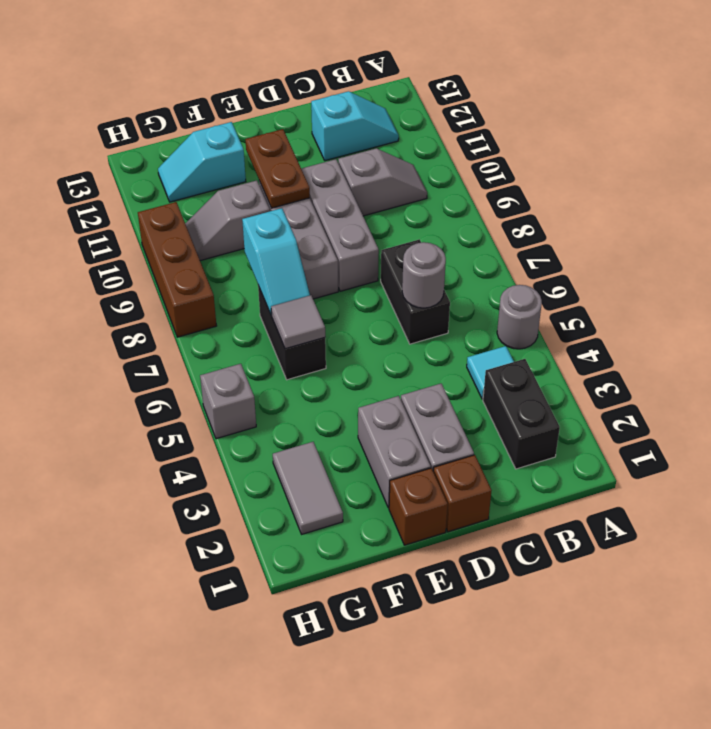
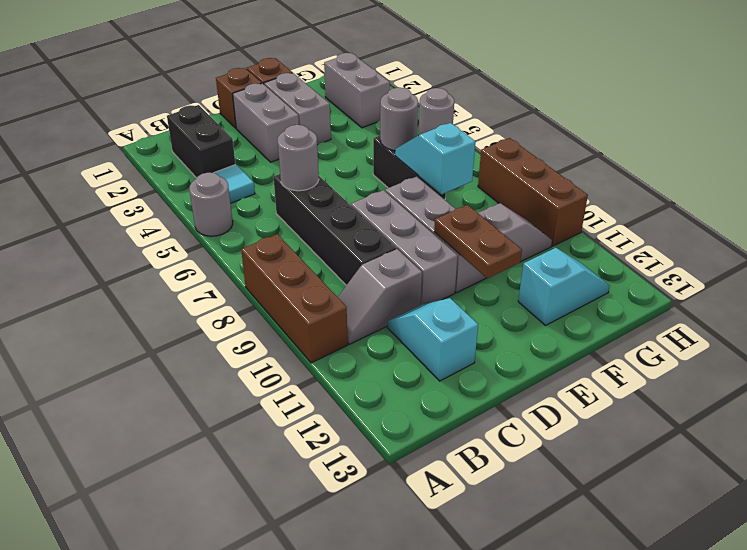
none -> brown brick A8:A10 level 1
cyan slope B12:C12 level 1 top C -> cyan slope C11:C12 level 1 top 12
black brick C6:C7 level 1 -> black brick C6:C9 level 1
grey tile F6 level 2 -> grey round brick F6 level 2
grey tile G2:G3 level 1 -> grey brick G2:G3 level 1
grey brick H5 level 1 -> grey round brick H5 level 1

